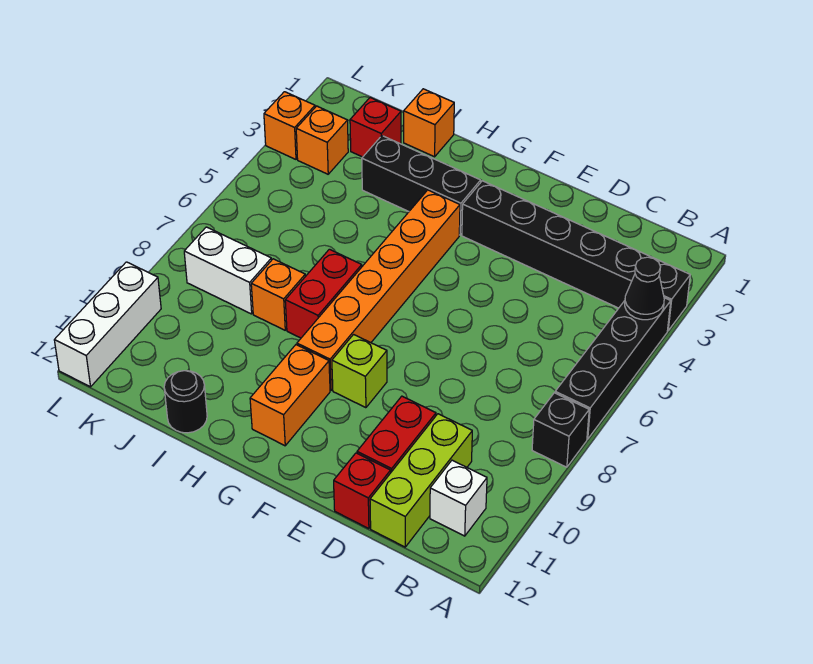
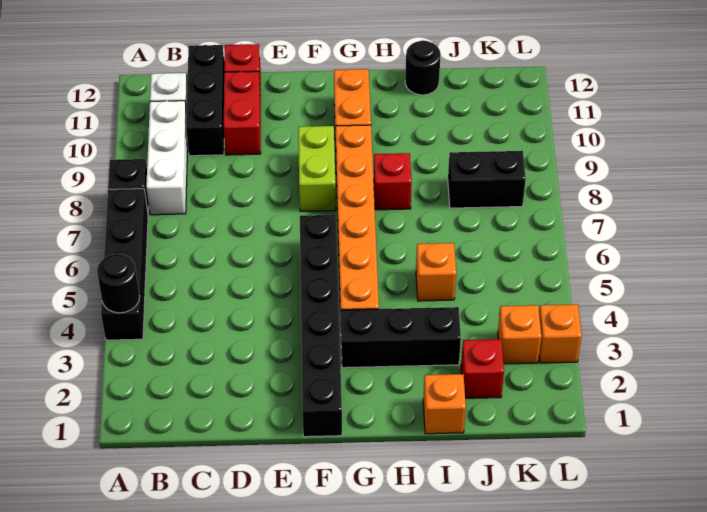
black brick A3:F3 level 1 -> black brick F1:F6 level 1
black cone A4 level 2 -> black round brick A4 level 2
lime brick C10:C12 level 1 -> black brick C10:C12 level 1
lime brick F9 level 1 -> lime brick F8:F9 level 1
red brick H7:H8 level 1 -> red brick H8 level 1
orange brick I8 level 1 -> orange brick I5 level 1
white brick J8:K8 level 1 -> black brick J8:K8 level 1
white brick L10:L12 level 1 -> white brick B8:B10 level 1

